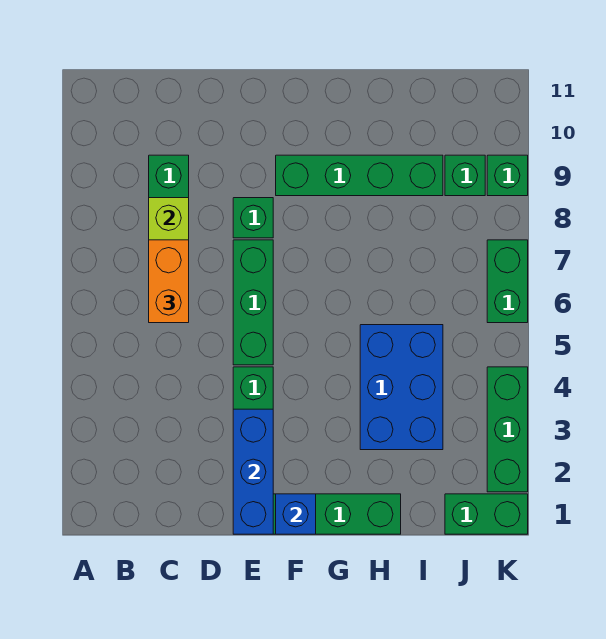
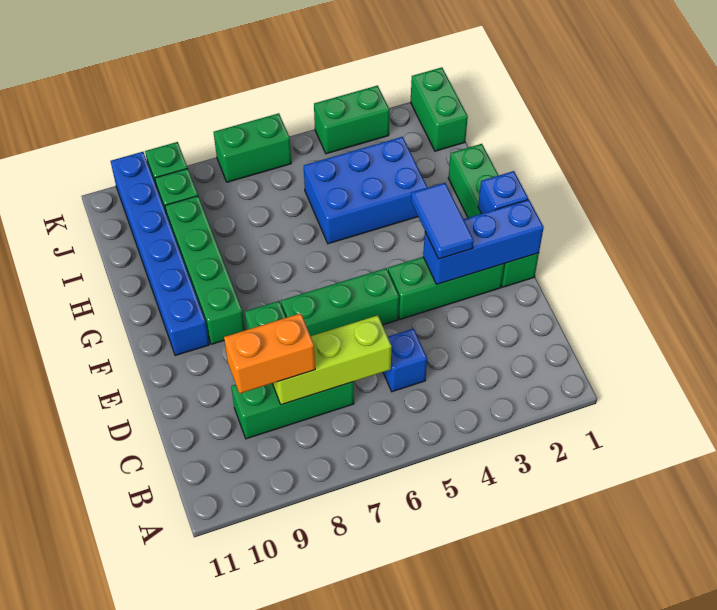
none -> blue brick C5 level 1
orange brick C6:C7 level 3 -> orange brick C8:C9 level 3
none -> blue tile E3:F3 level 3
none -> blue brick F10:K10 level 1
green brick K2:K4 level 1 -> green brick K3:K4 level 1

